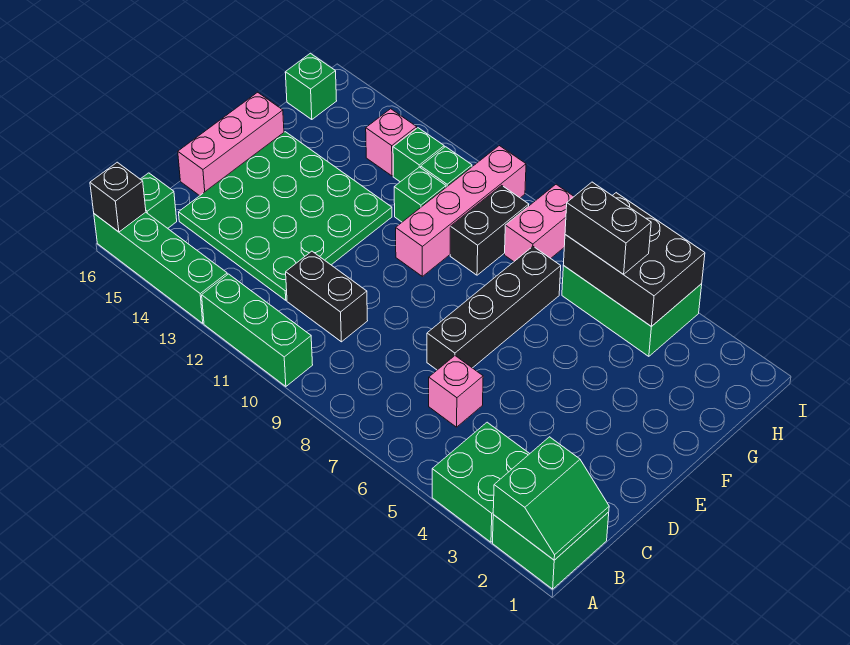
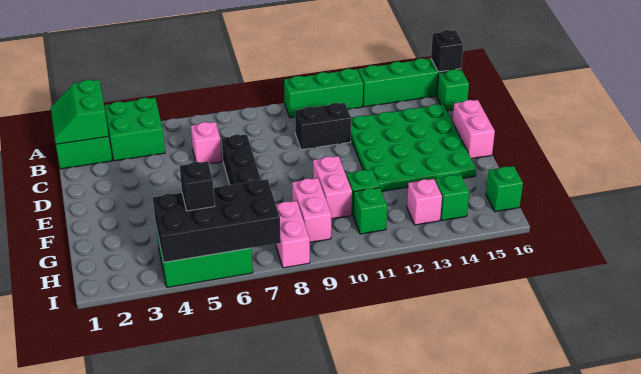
pink brick D16:F16 level 1 -> pink brick D16:E16 level 1
pink brick F10:I10 level 1 -> pink brick F10:G10 level 1
black brick G9:H9 level 1 -> pink brick G9:H9 level 1
black brick H4:I6 level 2 -> black brick H4:I7 level 2
black brick H5:H6 level 3 -> black brick H5 level 3
green brick H12 level 1 -> green brick H14 level 1

